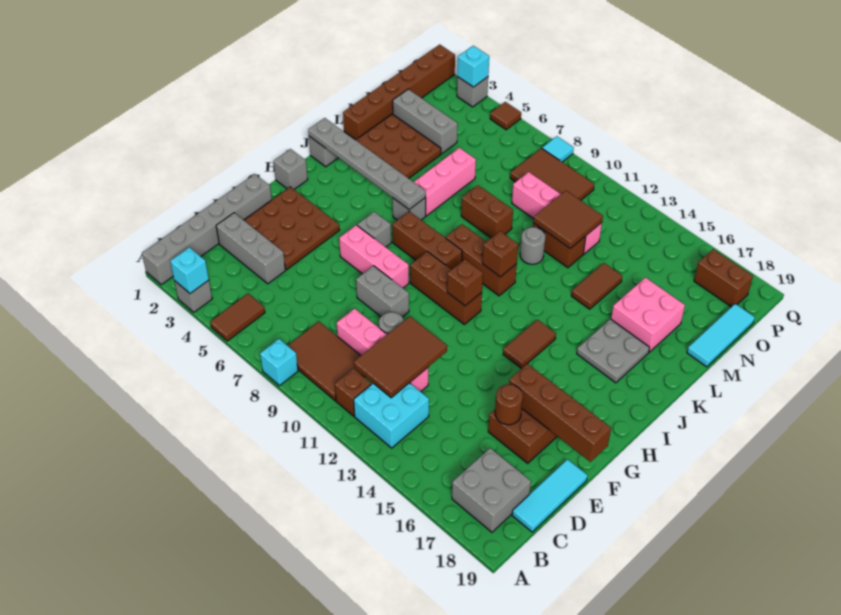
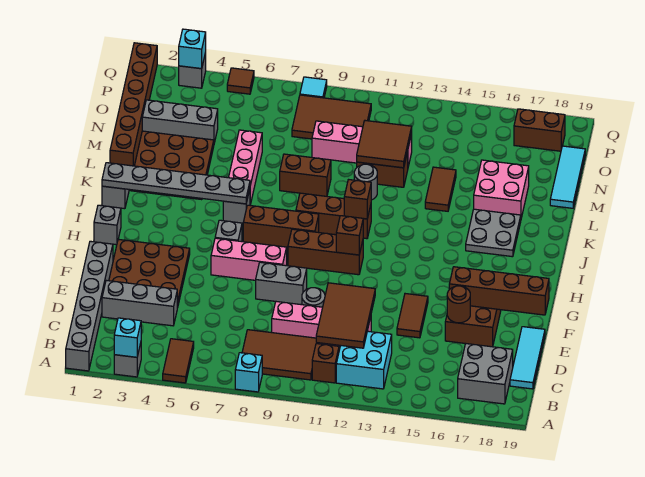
brown tile H14:I14 level 1 -> brown tile E14:F14 level 1

